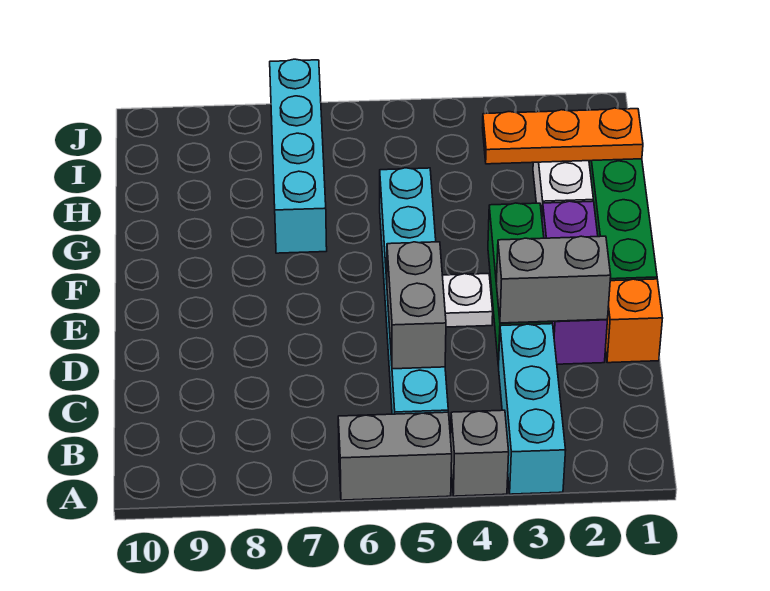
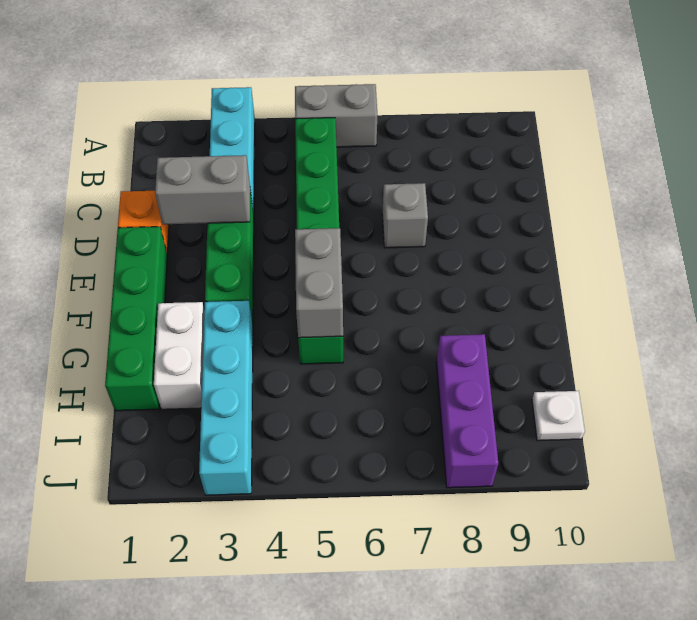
grey brick A4 level 1 -> grey brick D7 level 1
cyan brick B5:G5 level 1 -> green brick B5:G5 level 1
grey brick C5:D5 level 2 -> grey brick F5:G5 level 2
purple brick D2:F2 level 1 -> purple brick H8:J8 level 1
white plate E4 level 1 -> white plate I10 level 1
cyan brick G7:J7 level 1 -> cyan brick G3:J3 level 1
orange plate H1:H3 level 2 -> none

